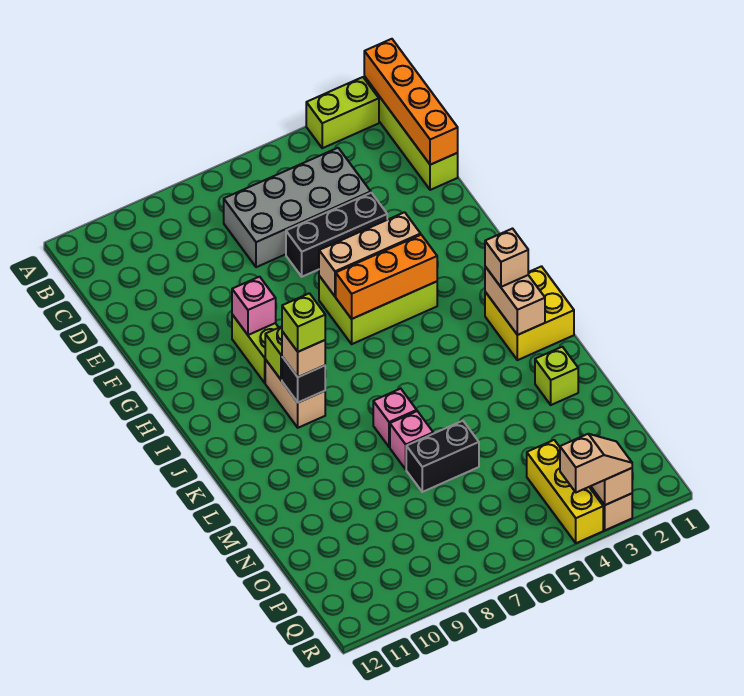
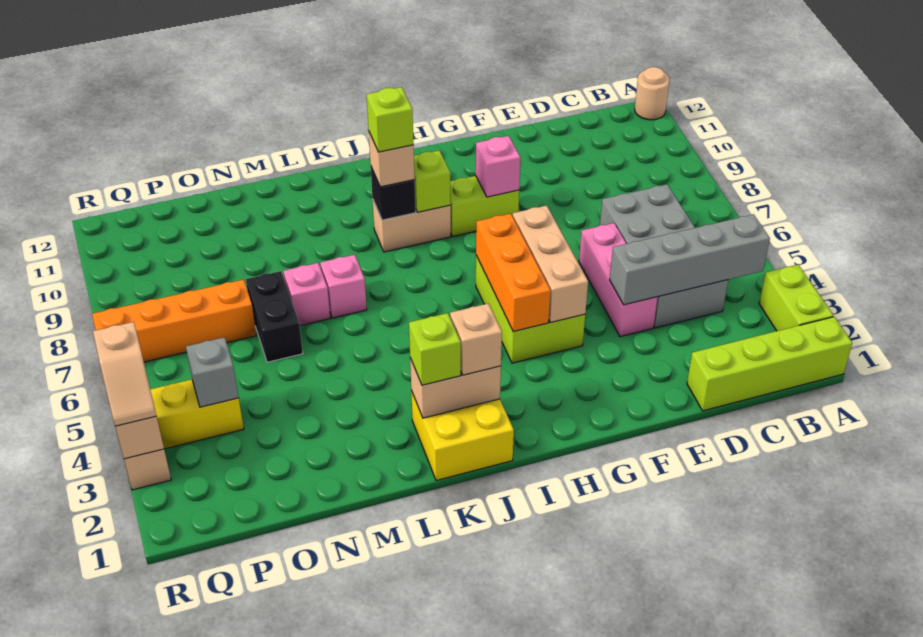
orange brick A1:D1 level 2 -> orange brick O7:R7 level 1
none -> tan round brick A12 level 1
none -> grey brick B4:E4 level 2
black brick E4:E6 level 1 -> pink brick E4:E6 level 1
lime brick M2 level 1 -> lime brick K2 level 3
none -> grey brick P4 level 2

